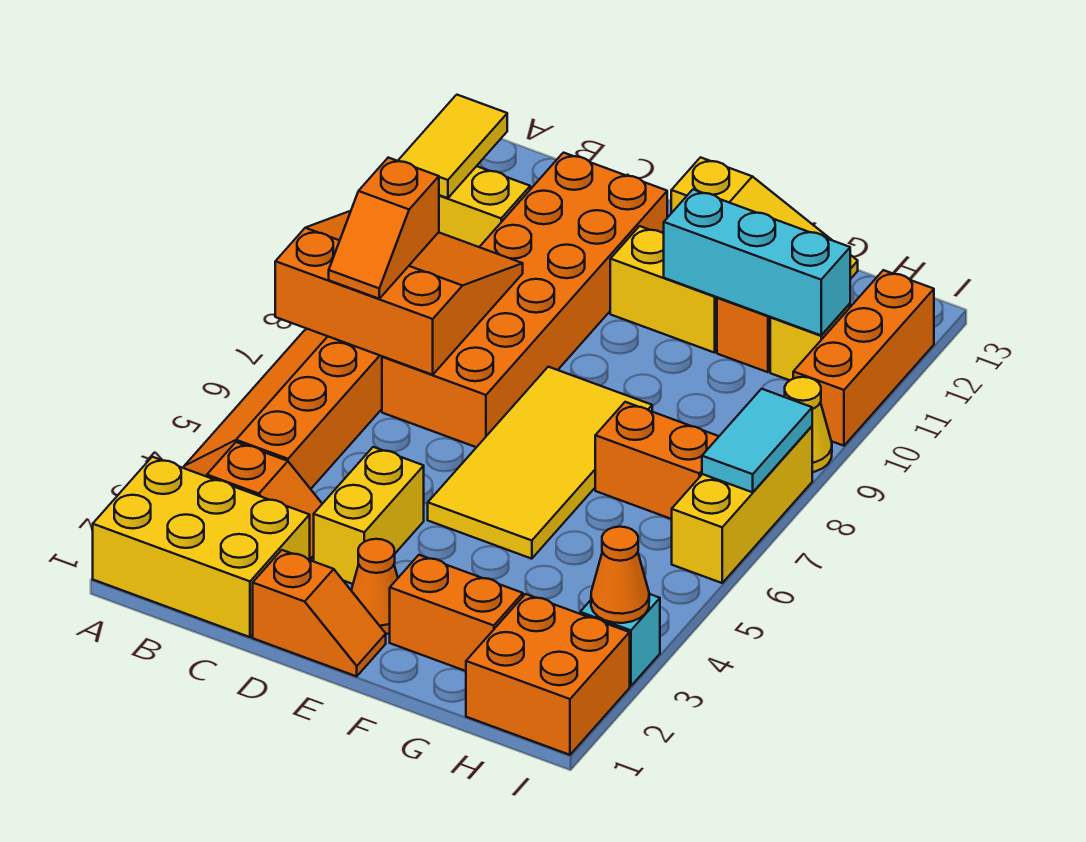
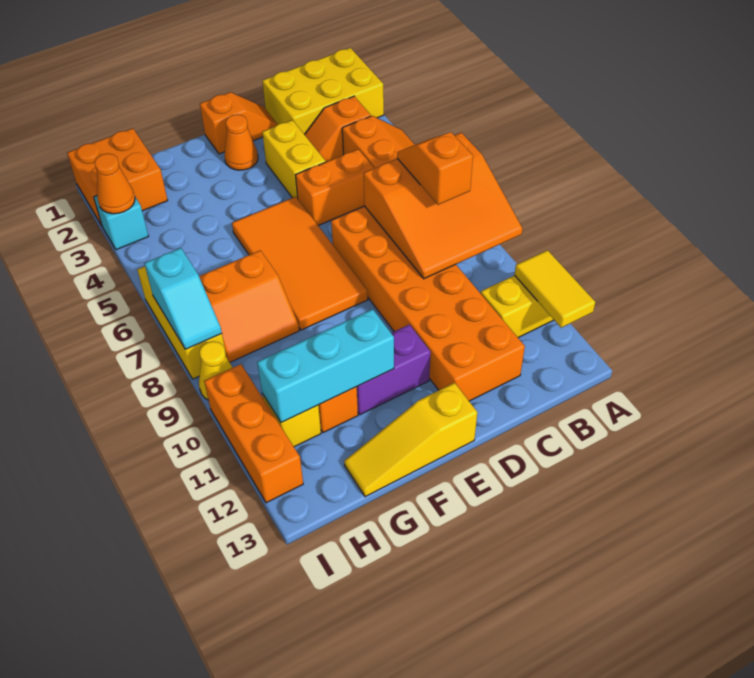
orange slope D1:E1 level 1 top D -> orange slope D1:E1 level 1 top E
yellow tile E5:F8 level 1 -> orange tile E5:F8 level 1
yellow brick E11:F11 level 1 -> purple brick E11:F11 level 1
orange brick F2:G2 level 1 -> orange brick C5:D5 level 1
cyan tile I7:I8 level 2 -> cyan slope I7:I8 level 2 top 7

